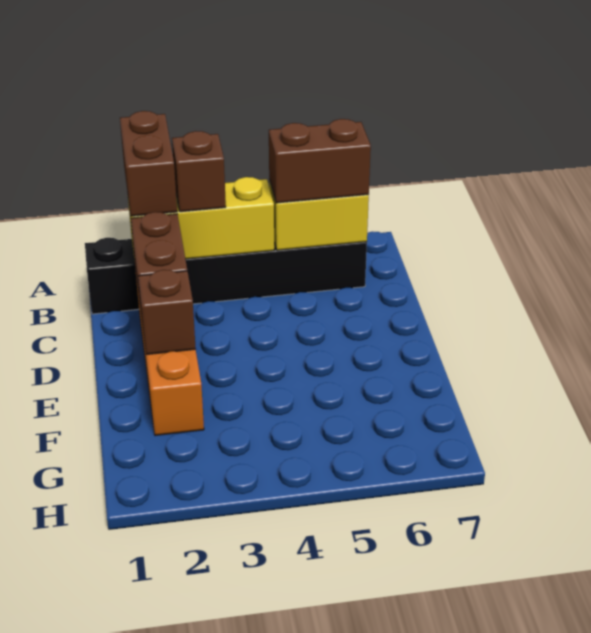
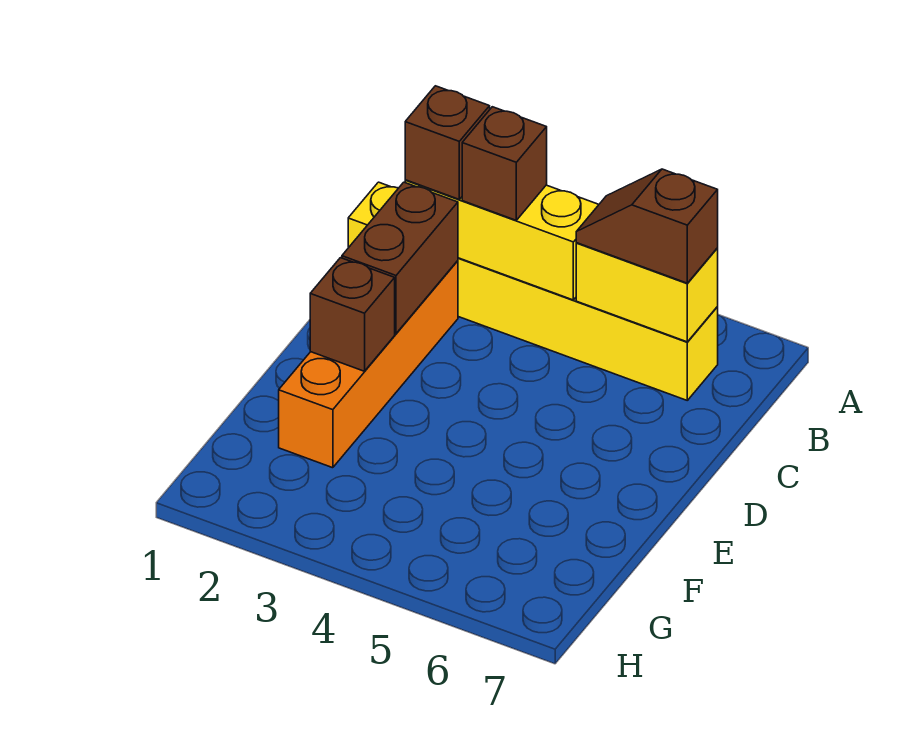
brown brick A2:B2 level 3 -> brown brick B2 level 3
black brick B1:B6 level 1 -> yellow brick B1:B6 level 1
brown brick B5:B6 level 3 -> brown slope B5:B6 level 3 top 6

